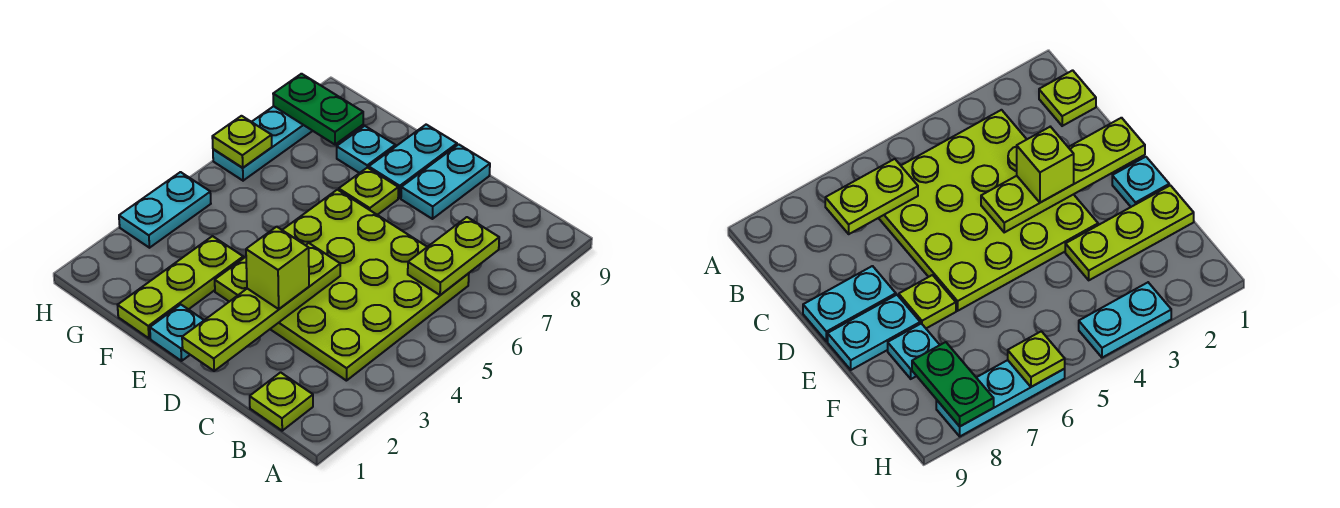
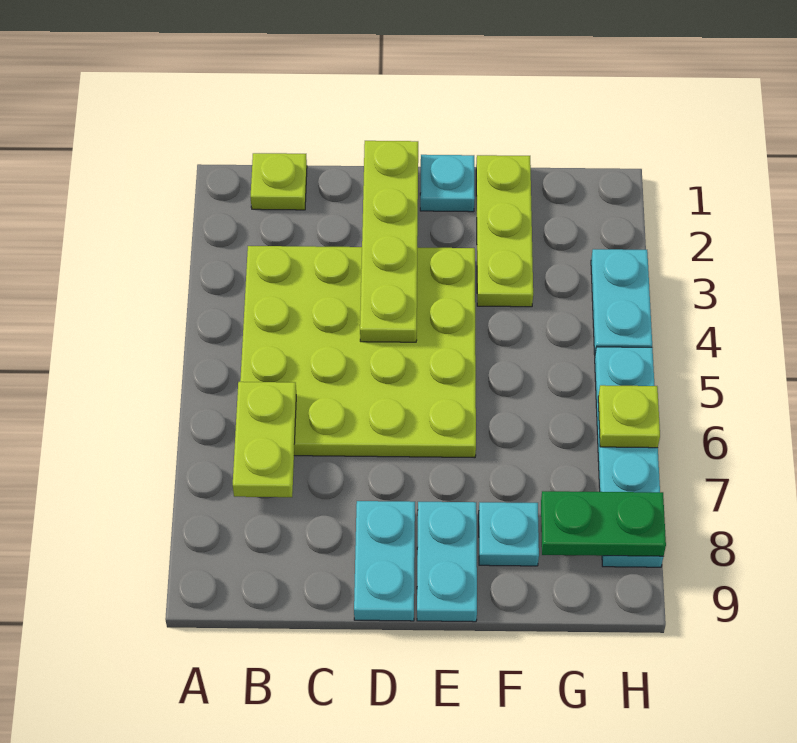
lime brick D3 level 3 -> none
lime plate E7 level 1 -> none
cyan plate H6:H8 level 1 -> cyan plate H5:H8 level 1

